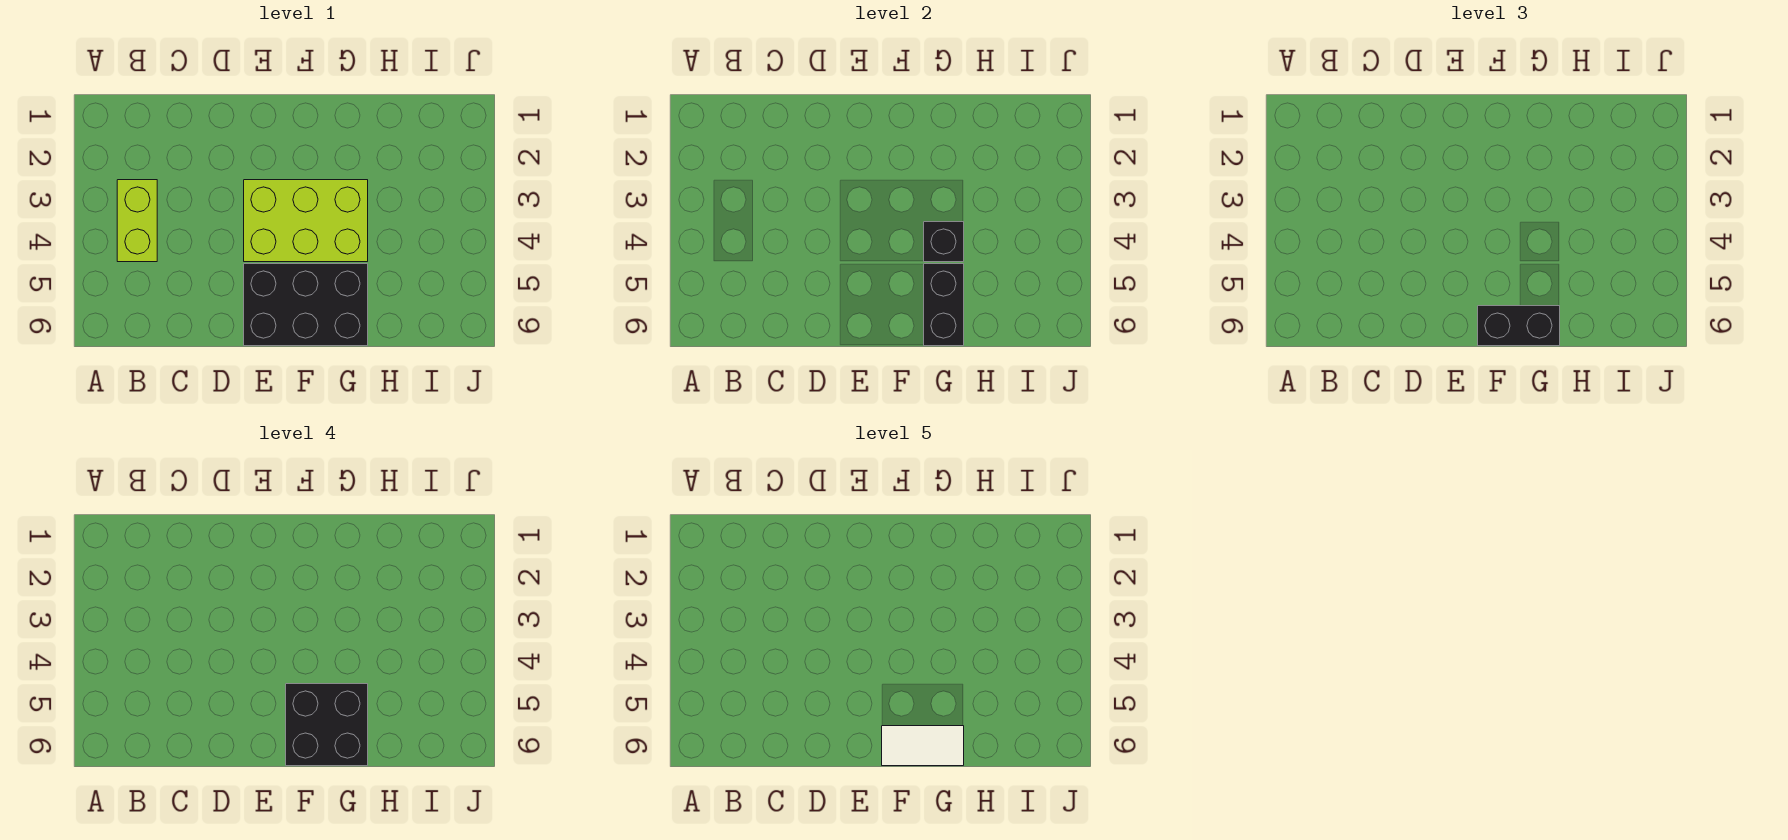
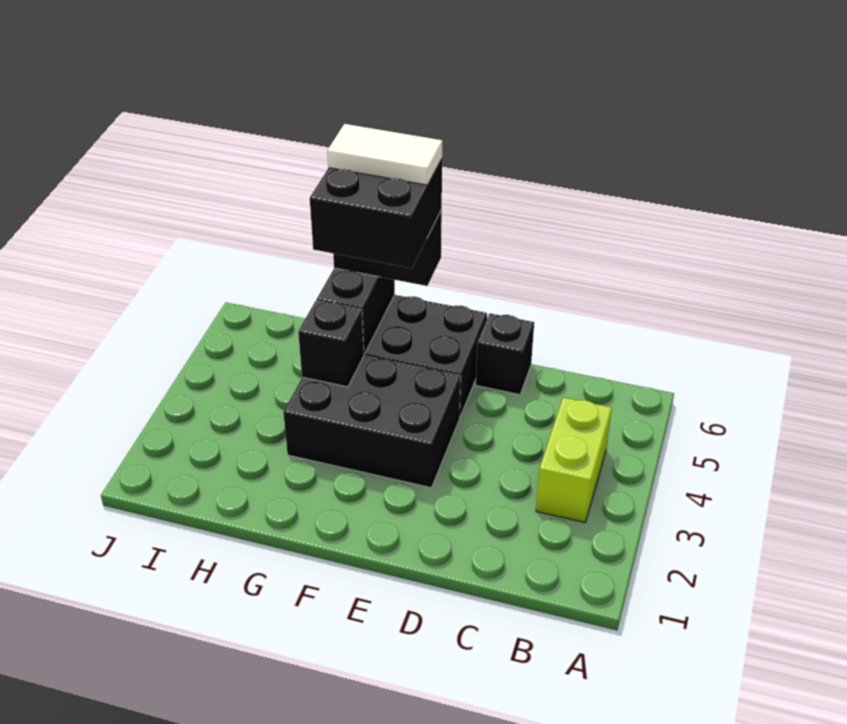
none -> black brick D6 level 1
lime brick E3:G4 level 1 -> black brick E3:G4 level 1

